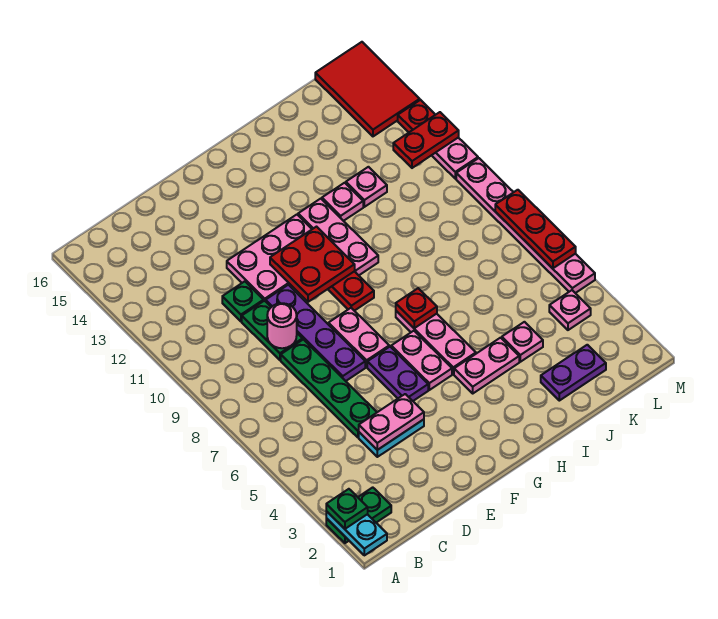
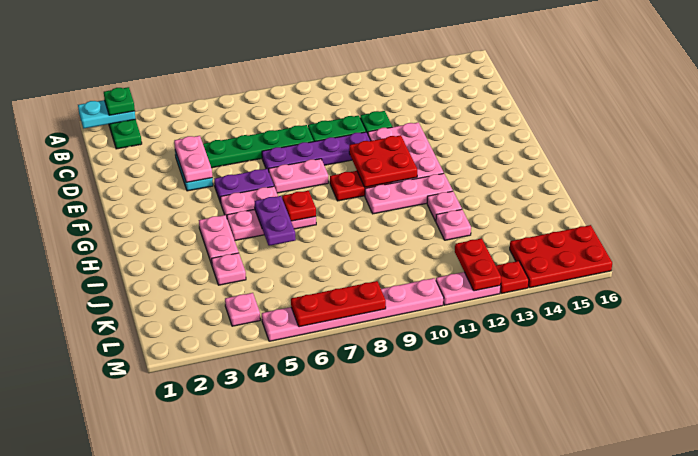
pink round brick D9 level 2 -> none
purple plate J2:K2 level 1 -> purple plate H6:I6 level 2
red tile L14:M16 level 1 -> red plate L14:M16 level 1

